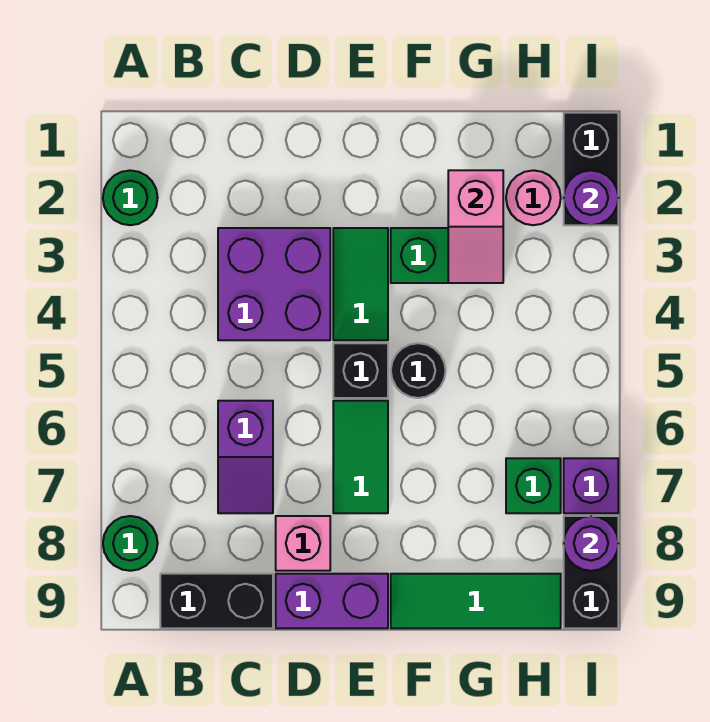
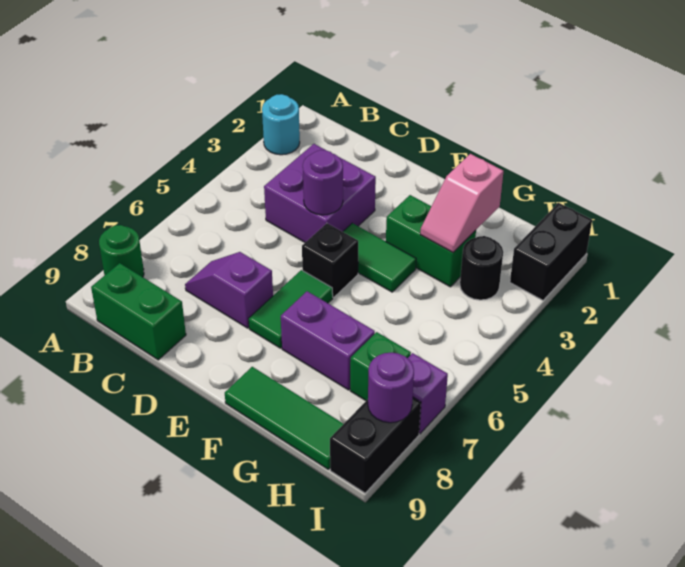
green round brick A2 level 1 -> cyan round brick A2 level 1
black brick B9:C9 level 1 -> green brick B9:C9 level 1
purple slope C6:C7 level 1 top 6 -> purple slope C7:D7 level 1 top D
pink brick D8 level 1 -> none
purple brick D9:E9 level 1 -> purple brick F7:G7 level 1
green tile E3:E4 level 1 -> green tile E4:F4 level 1
black round brick F5 level 1 -> black round brick H3 level 1
pink round brick H2 level 1 -> none
purple round brick I2 level 2 -> purple round brick D4 level 2

